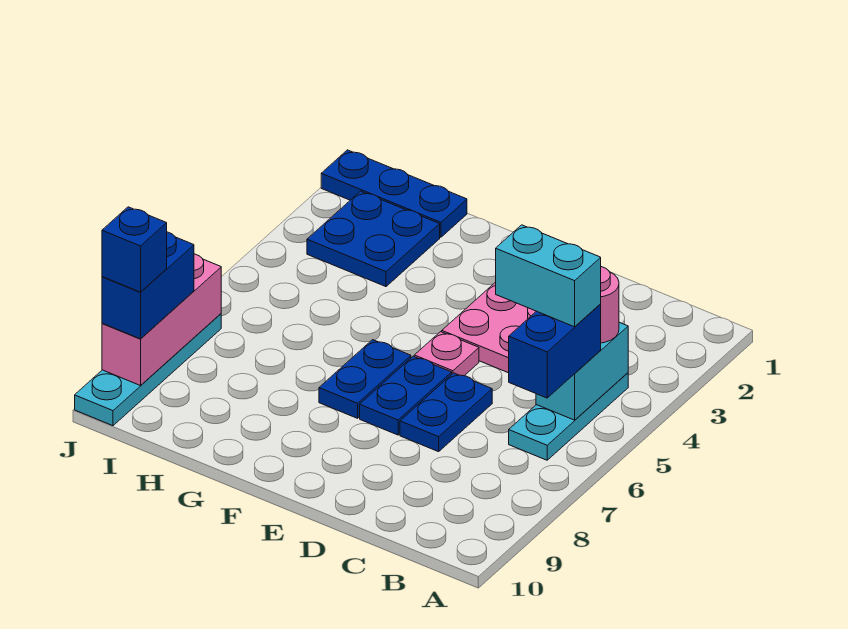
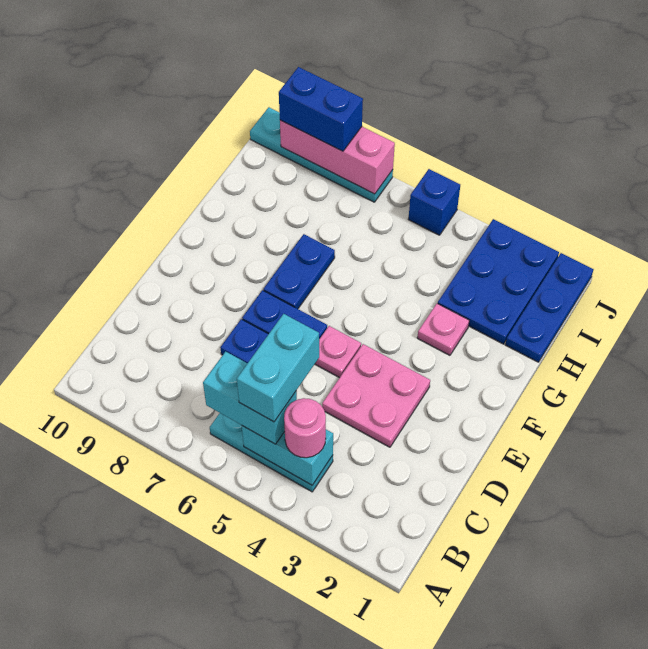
blue brick B5:B6 level 3 -> cyan brick B5:B6 level 3
blue plate F6:F7 level 1 -> blue plate F7:G7 level 1
none -> pink plate G3 level 1
blue plate H2:I3 level 1 -> blue plate H2:J3 level 1
blue brick J9 level 4 -> blue brick J5 level 1

